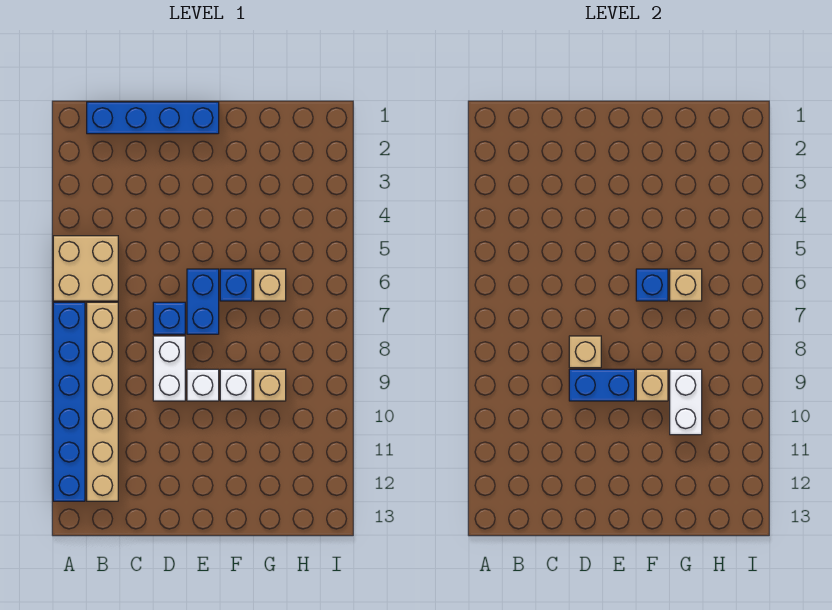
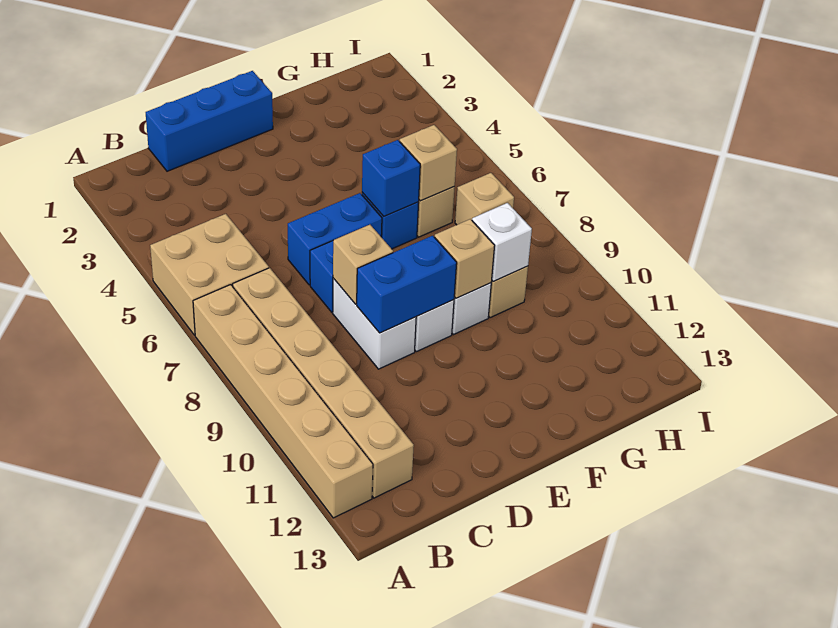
blue brick A7:A12 level 1 -> tan brick A7:A12 level 1
blue brick B1:E1 level 1 -> blue brick C1:E1 level 1
blue brick E6:E7 level 1 -> blue brick D6:E6 level 1
white brick G9:G10 level 2 -> white brick G9 level 2
none -> tan brick H7 level 1

